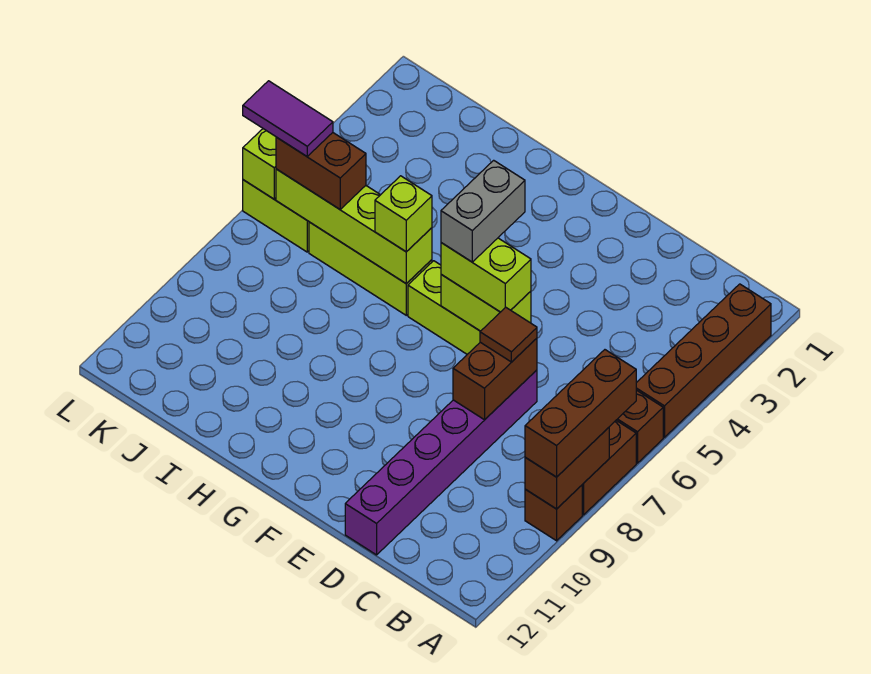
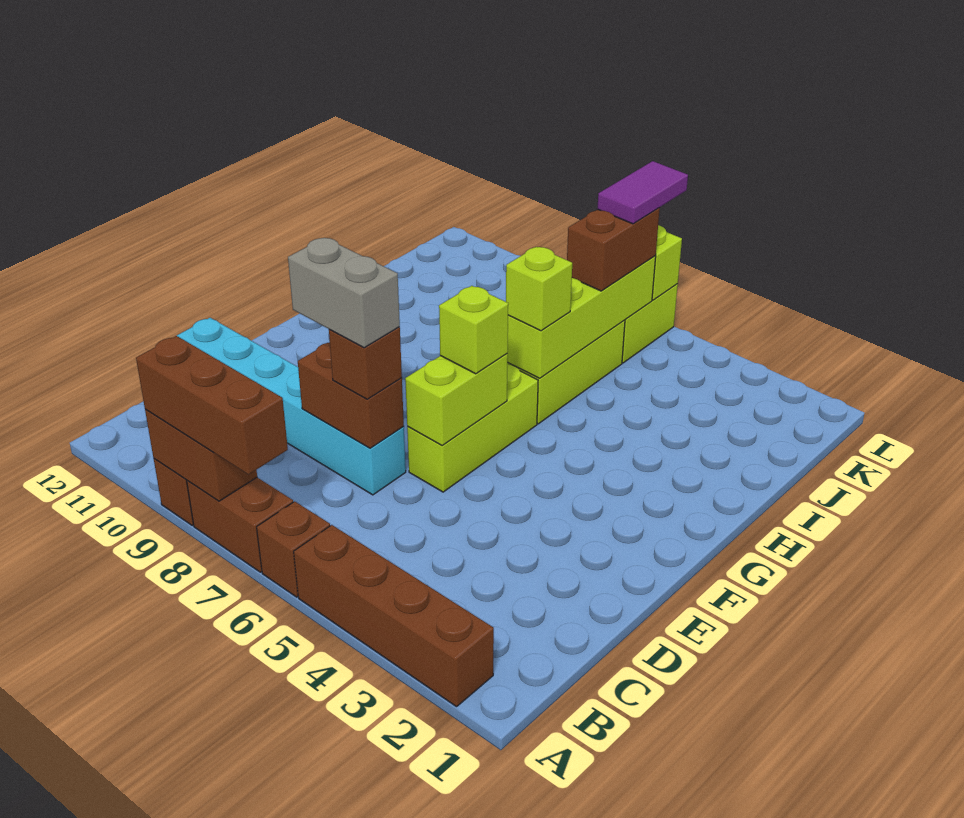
purple brick D7:D12 level 1 -> cyan brick D7:D12 level 1
brown tile D7 level 3 -> brown brick D7 level 3
lime brick E6:F6 level 3 -> lime brick F6 level 3
grey brick F5:F6 level 4 -> grey brick D7:D8 level 4

